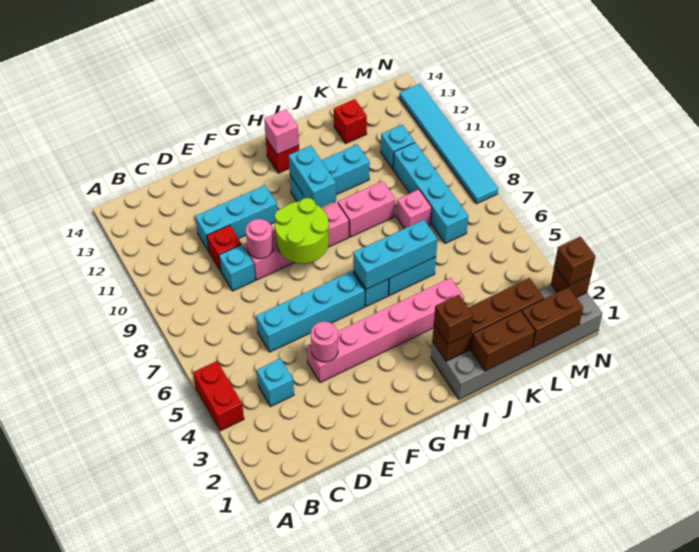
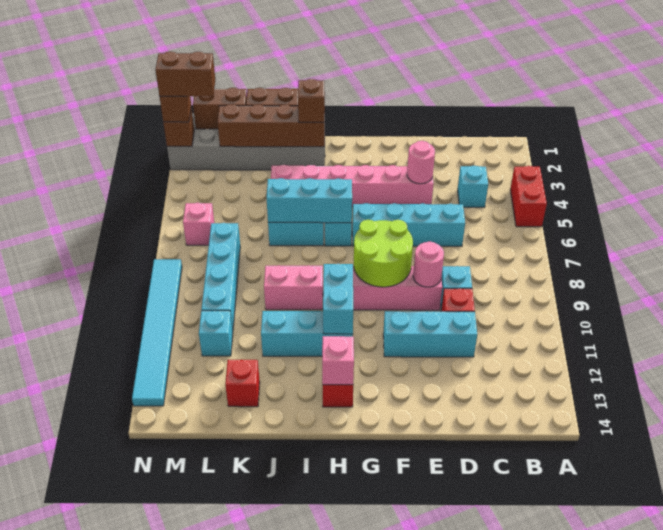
pink brick K8 level 1 -> pink brick M6 level 1
none -> brown brick M2:N2 level 4

